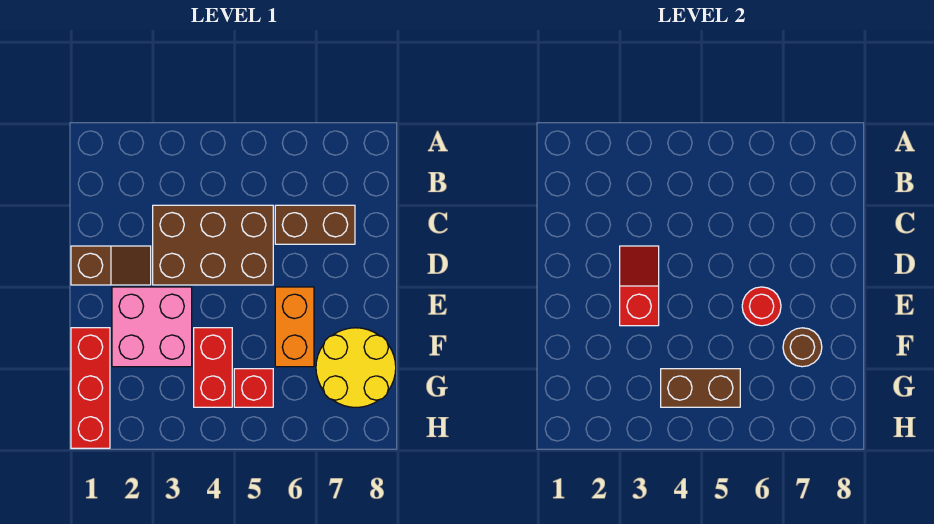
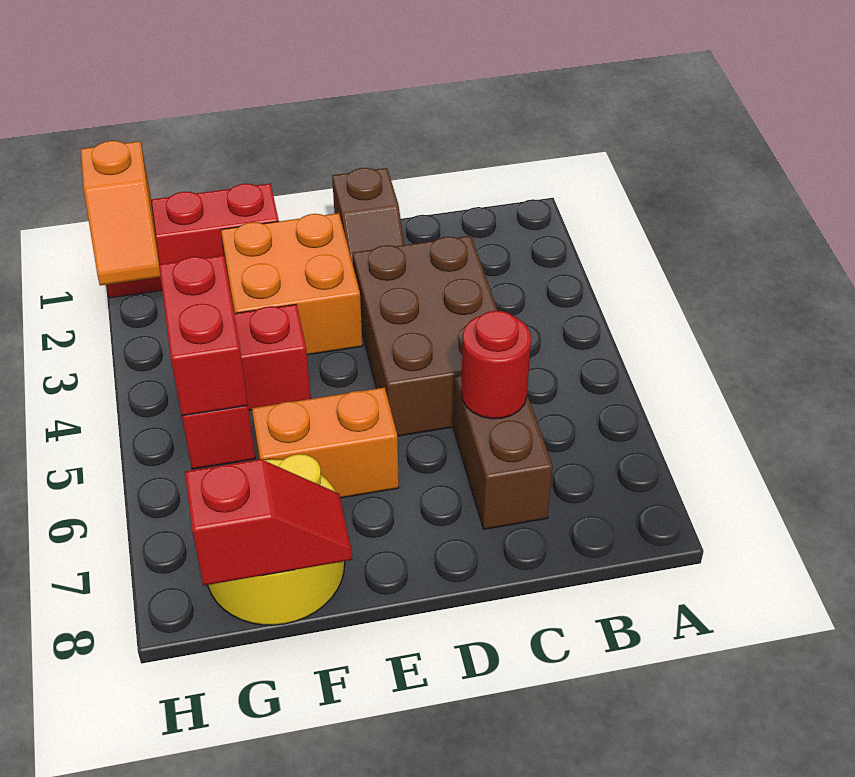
red slope D3:E3 level 2 top E -> red slope F8:G8 level 2 top G
pink brick E2:F3 level 1 -> orange brick E2:F3 level 1
red round brick E6 level 2 -> red round brick C6 level 2
brown round brick F7 level 2 -> none
brown brick G4:G5 level 2 -> red brick G4:G5 level 2
none -> orange slope H1:H2 level 2 top 1

